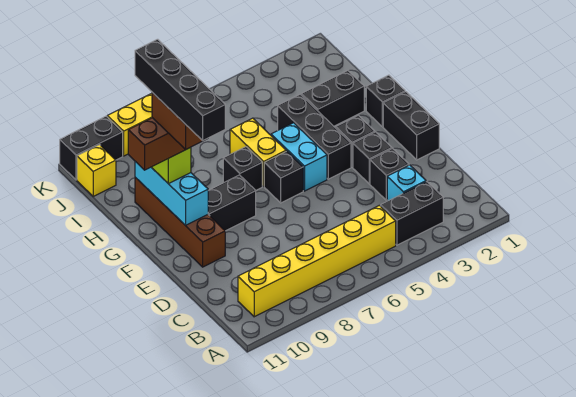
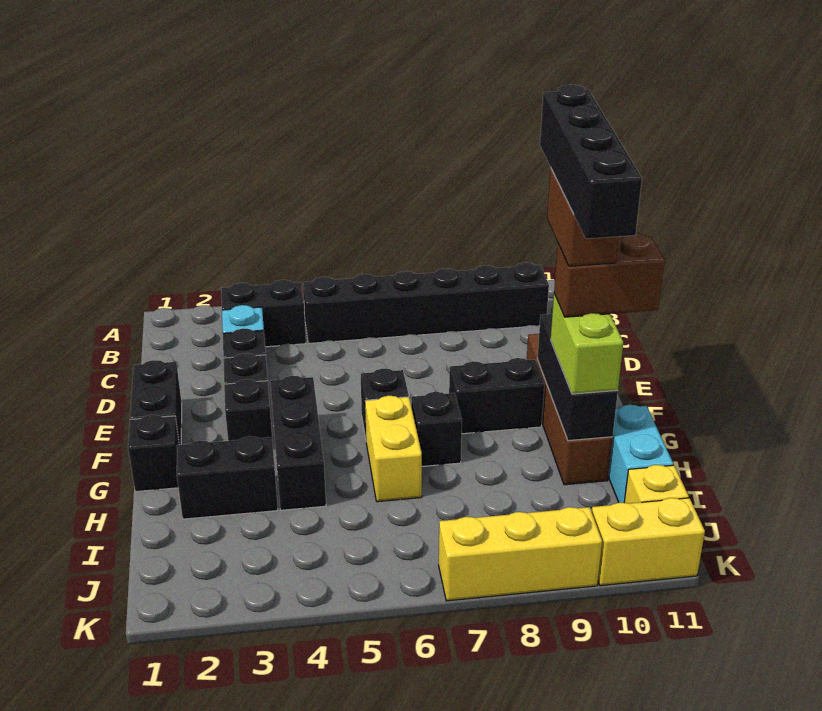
yellow brick B5:B10 level 1 -> black brick B5:B10 level 1
cyan brick F5:G5 level 1 -> cyan brick H11:I11 level 1
cyan brick F10:H10 level 2 -> black brick F10:H10 level 2
black brick K10:K11 level 1 -> yellow brick K10:K11 level 1

